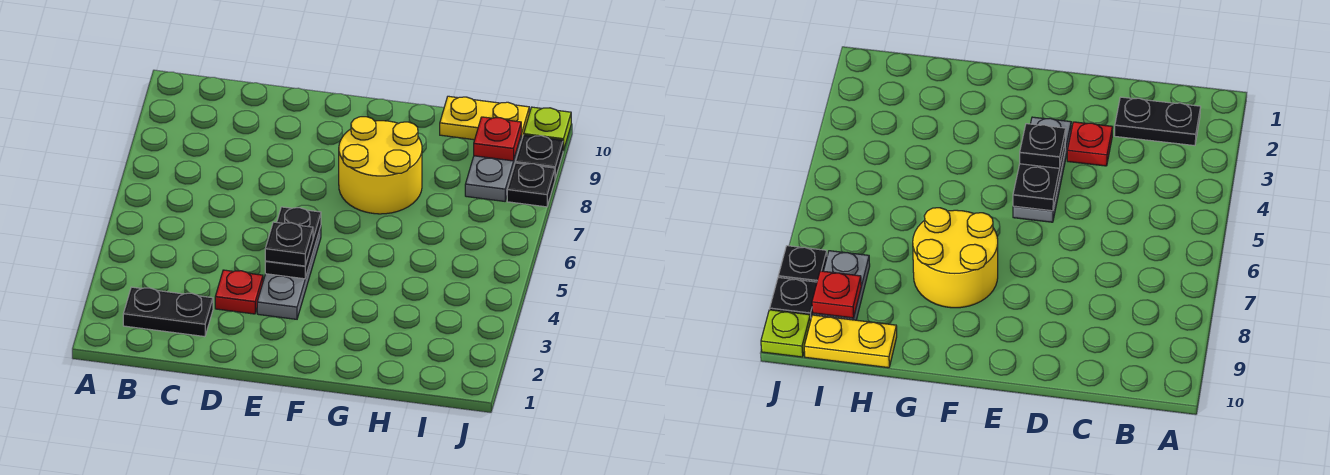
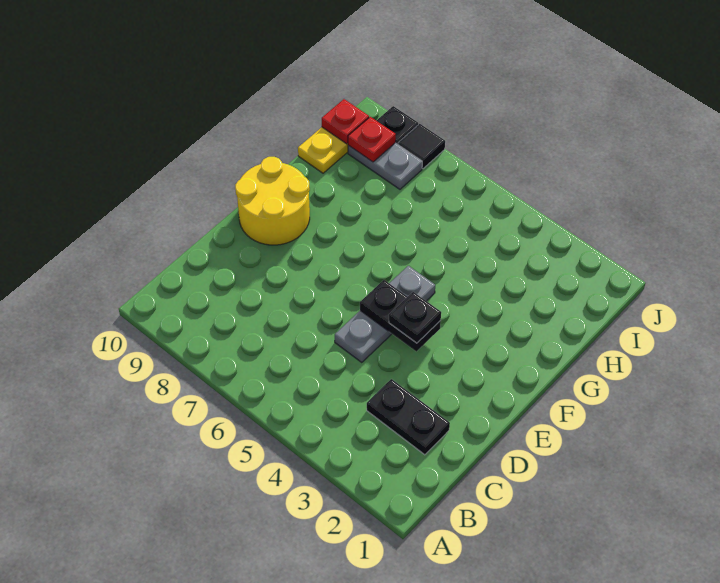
black plate B2:C2 level 1 -> black plate C2:C3 level 1
red plate D3 level 1 -> red plate I10 level 2
grey plate E3:E5 level 1 -> grey plate D5:F5 level 1
yellow round brick F7:G8 level 1 -> yellow round brick E9:F10 level 1
black plate J8 level 1 -> black tile J8 level 1
lime plate J10 level 1 -> none

